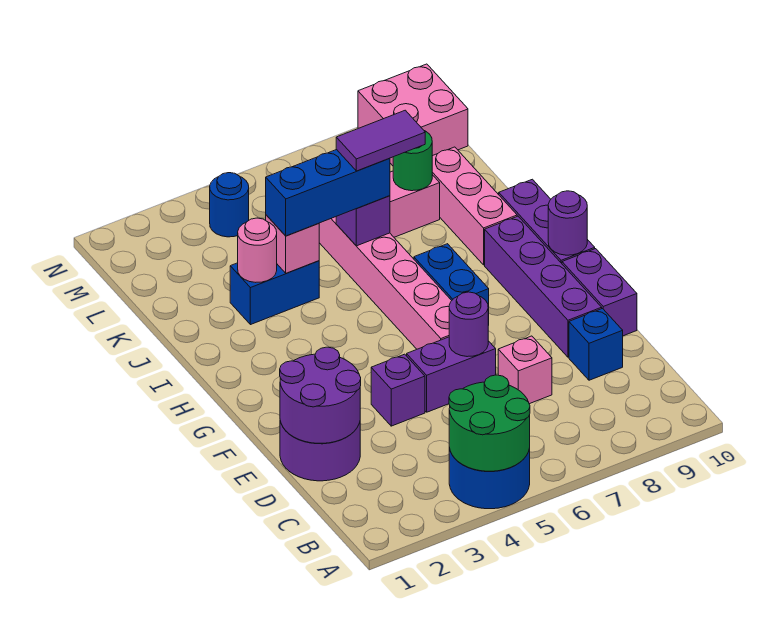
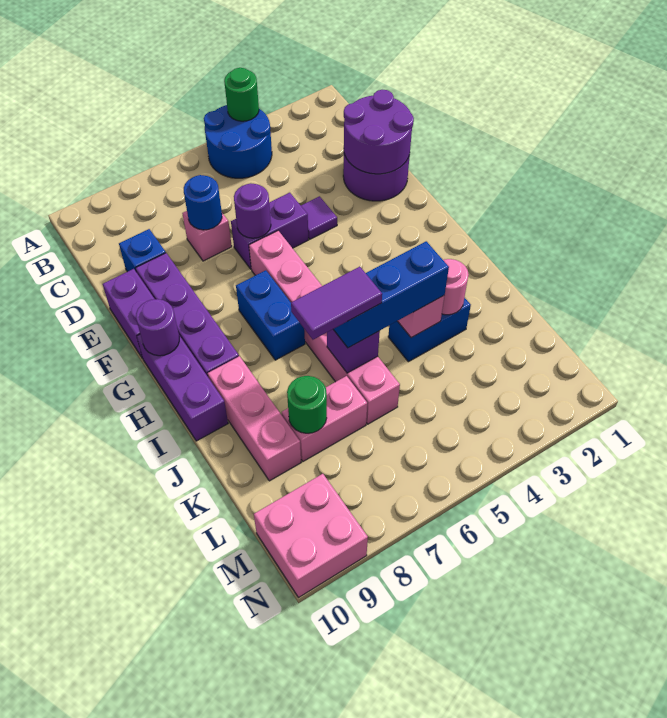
green round brick A4:B5 level 2 -> green round brick A4 level 2
purple brick E4 level 1 -> purple tile E4 level 1
blue round brick M4 level 1 -> blue round brick D7 level 2

